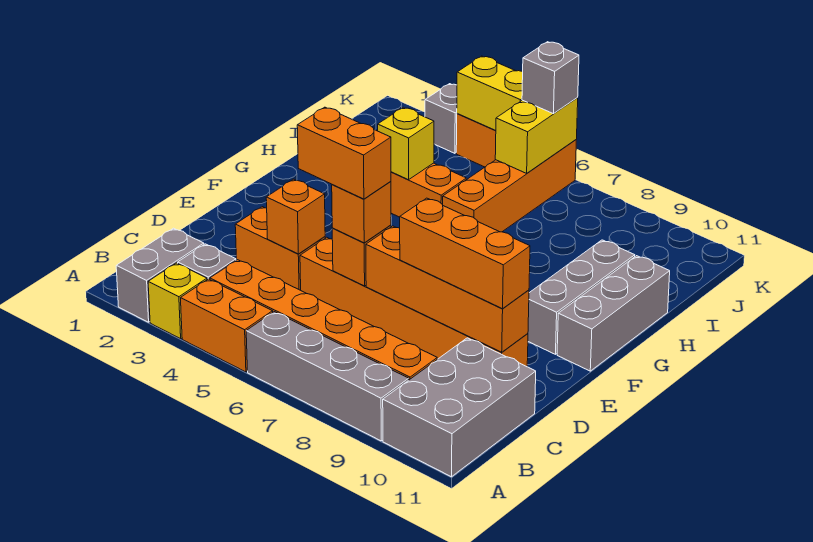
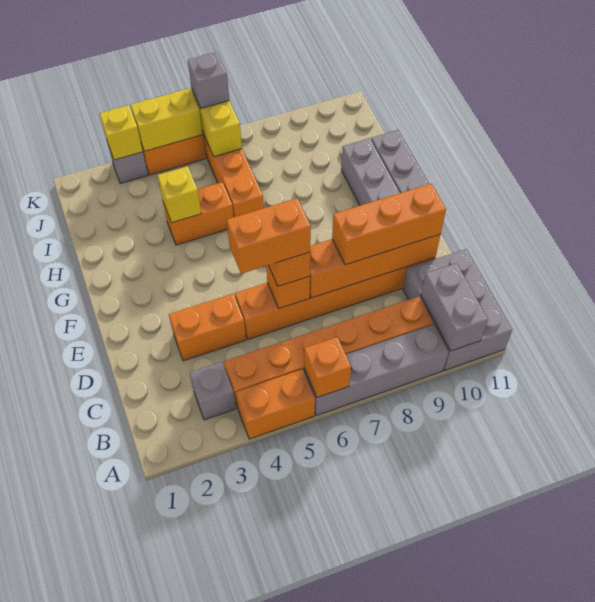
grey brick A2:B2 level 1 -> grey brick A10:B10 level 2
yellow brick A3 level 1 -> yellow brick K3 level 2
orange brick D4 level 2 -> orange brick A6 level 2

